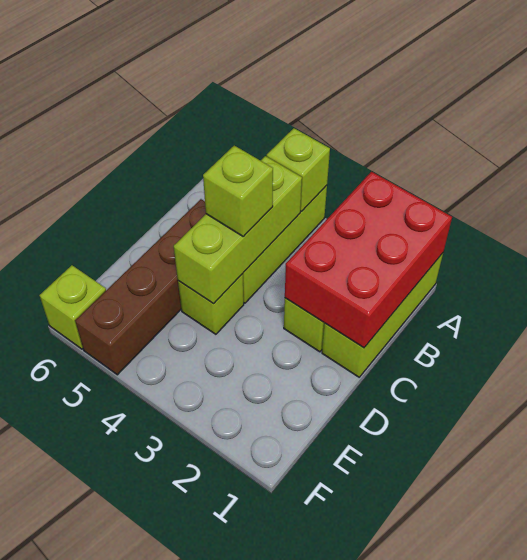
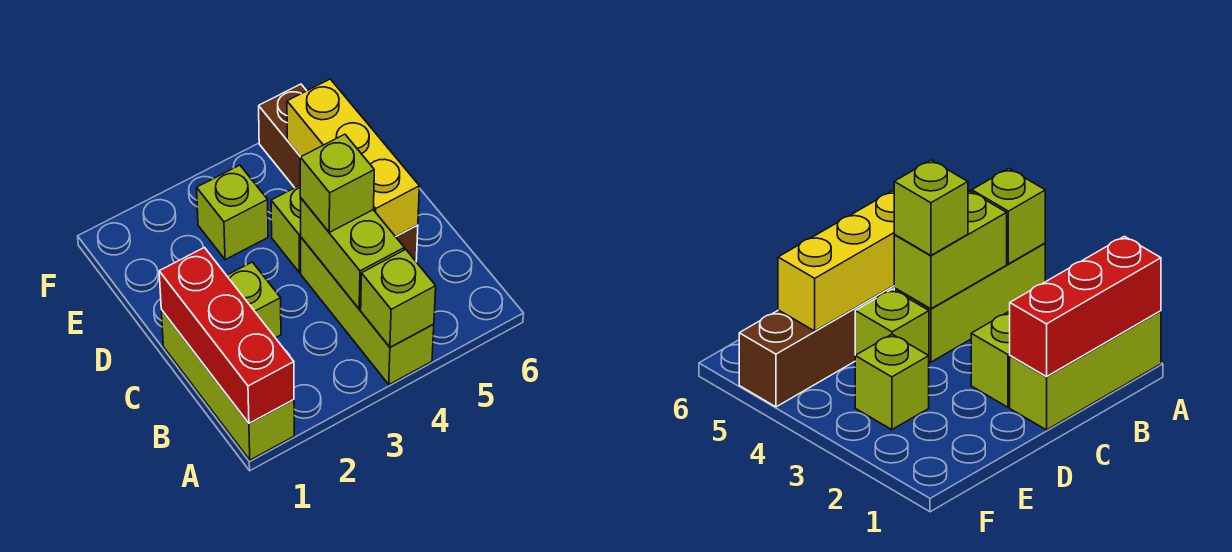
red brick A1:C2 level 2 -> red brick A1:C1 level 2
lime brick B4:D4 level 2 -> lime brick B4:C4 level 2
none -> yellow brick C5:E5 level 2
lime brick F6 level 1 -> lime brick E3 level 1

